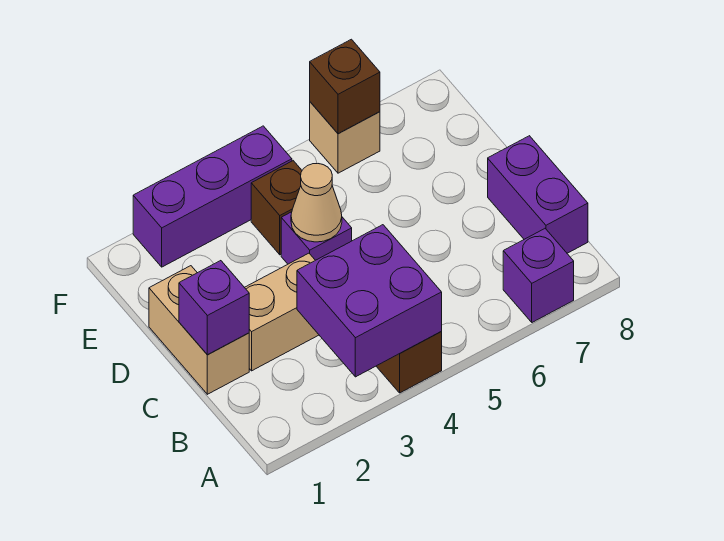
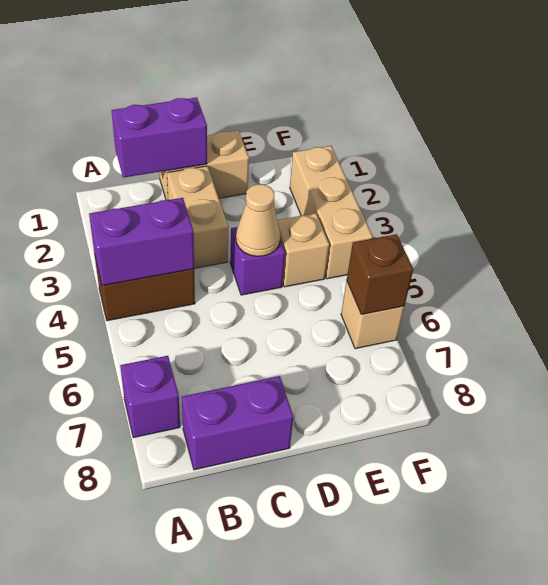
purple brick A3:B4 level 2 -> purple brick A4:B4 level 2
purple brick C1 level 2 -> purple brick B1:C1 level 2
brown brick E4 level 1 -> tan brick E4 level 1
purple brick F2:F4 level 1 -> tan brick F2:F4 level 1

